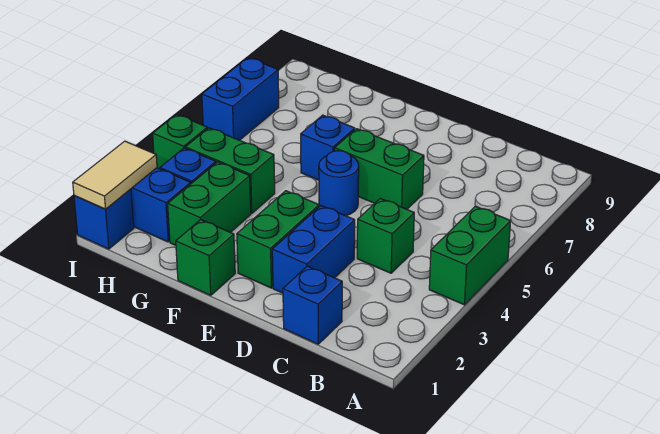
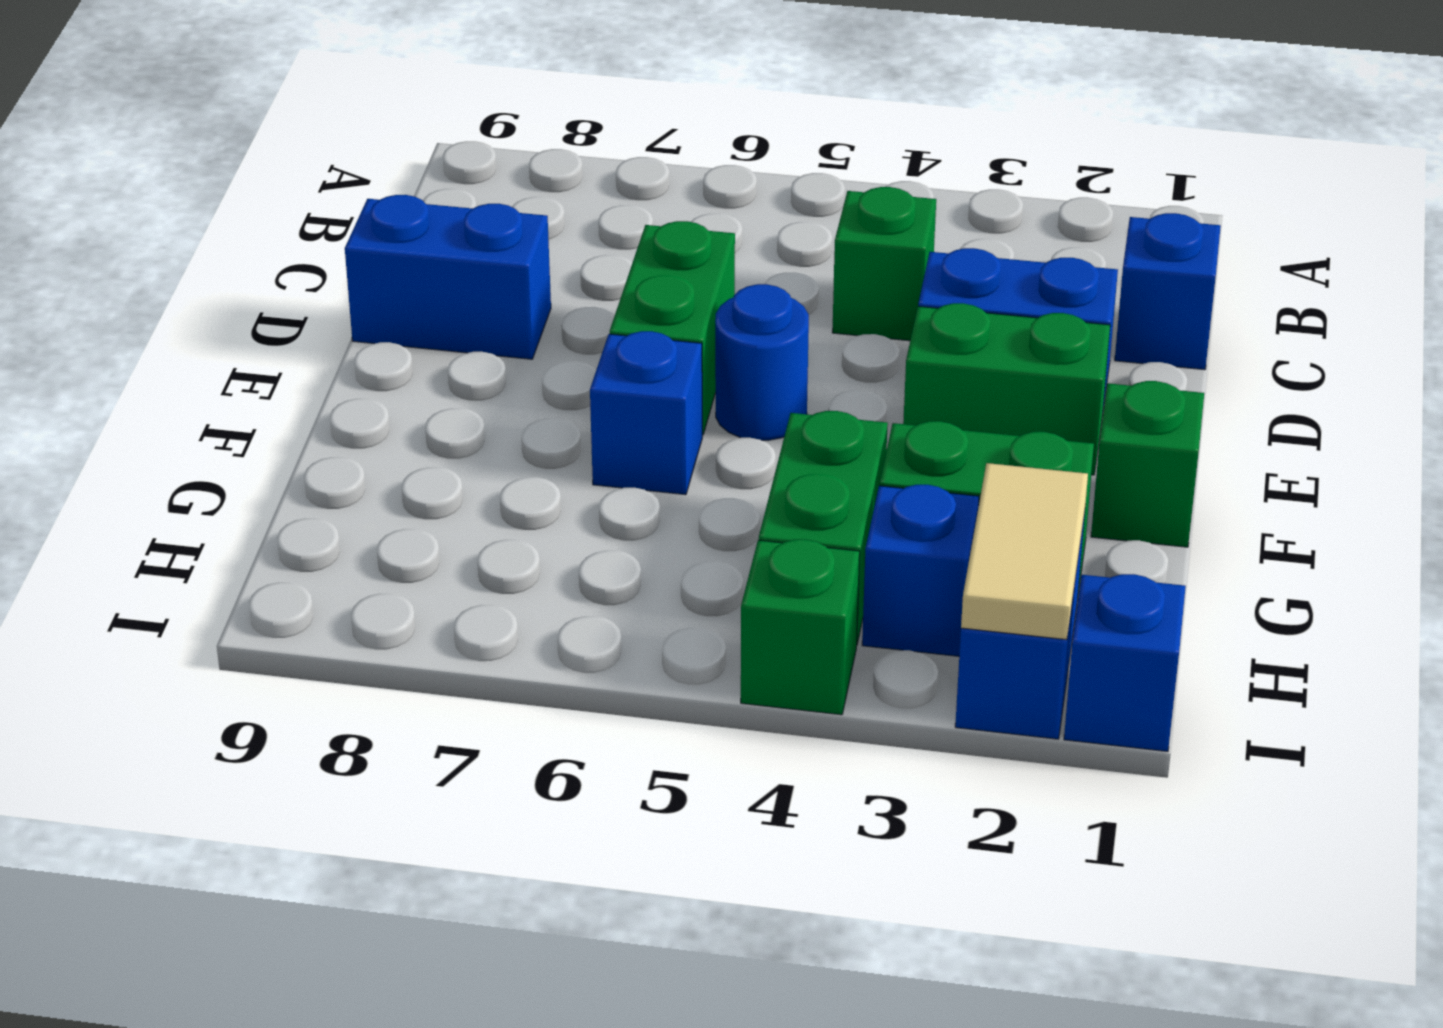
green brick A4:A5 level 1 -> none
tan tile I1:I2 level 2 -> tan tile H2:I2 level 2
blue brick I6:I7 level 1 -> blue brick D8:D9 level 1

